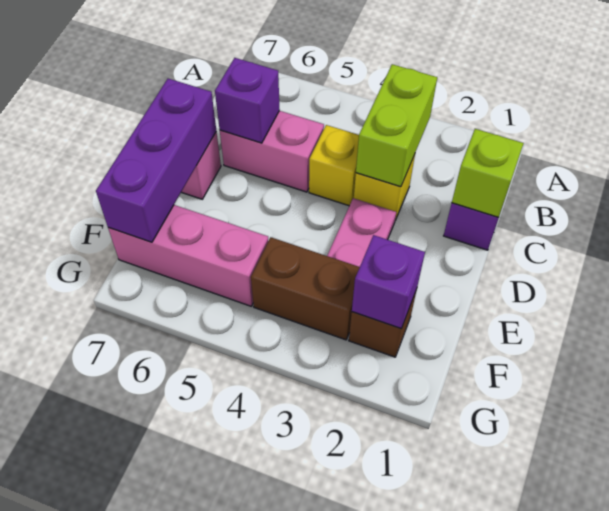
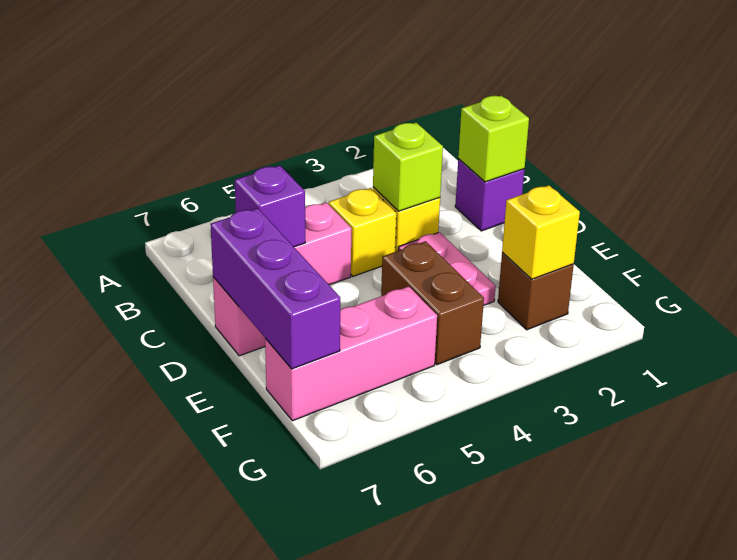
lime brick B3:C3 level 2 -> lime brick C3 level 2
purple brick F2 level 2 -> yellow brick F2 level 2
brown brick F3:F4 level 1 -> brown brick E4:F4 level 1

